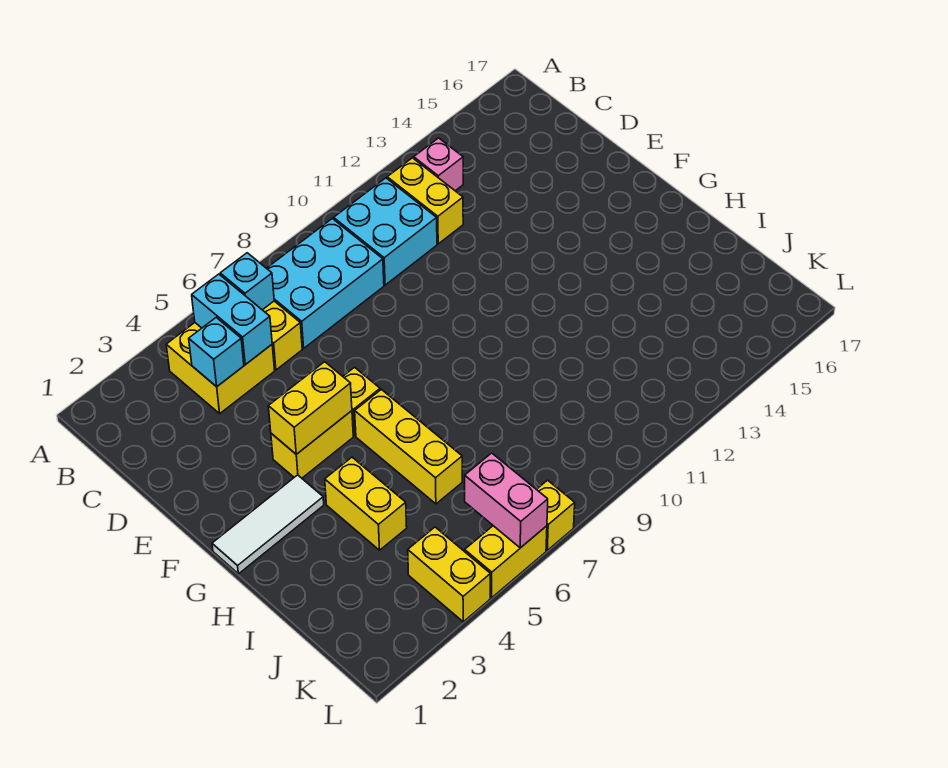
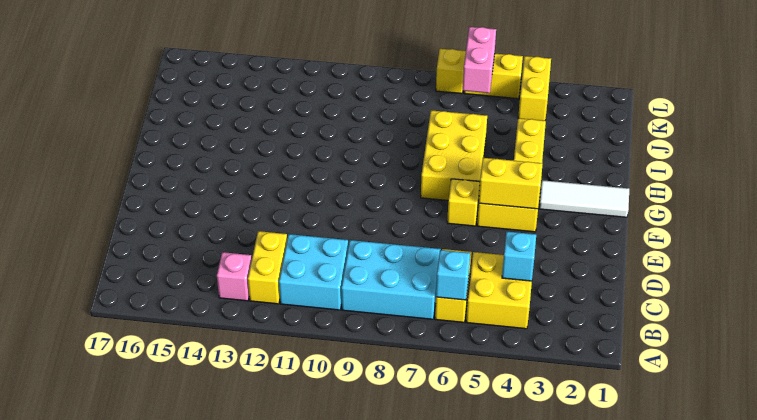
cyan brick B5:C5 level 2 -> none
yellow brick G6:I6 level 1 -> yellow brick G6:I7 level 1

